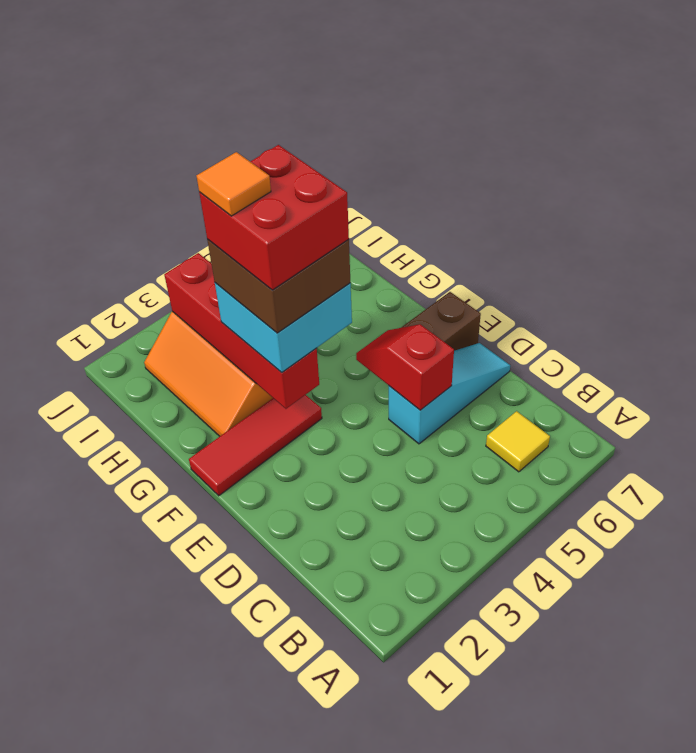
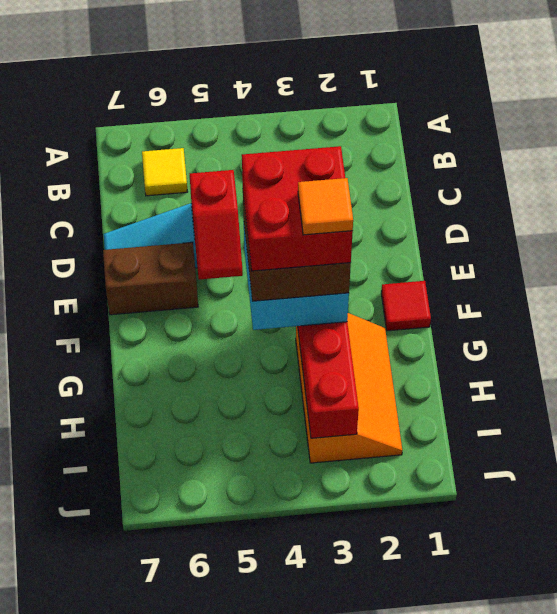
red tile F1:F3 level 1 -> red tile F1 level 1

